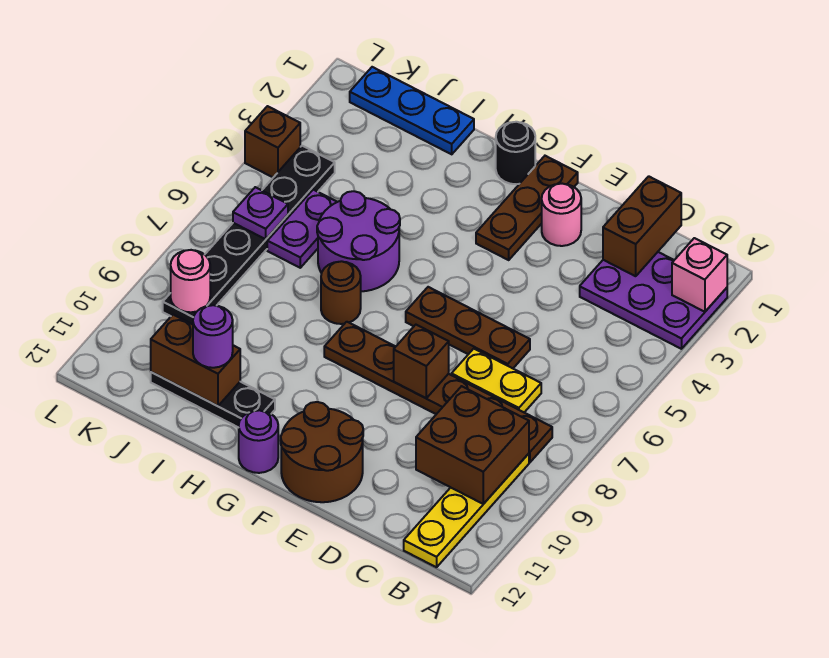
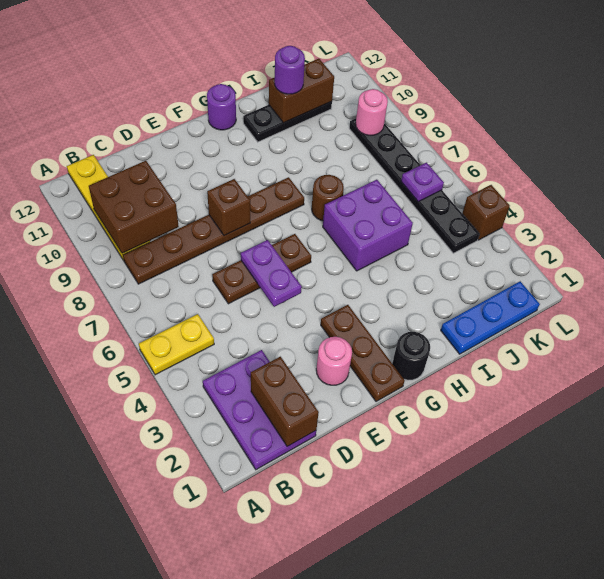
purple plate A2:C3 level 1 -> purple plate B1:C3 level 1
pink brick A2 level 2 -> none
yellow plate C7:D7 level 1 -> yellow plate A5:B5 level 1
brown round brick E11:F12 level 1 -> none
purple round brick H5:I6 level 1 -> purple brick H5:I6 level 1
purple plate J5:J6 level 1 -> purple plate E5:E6 level 2

